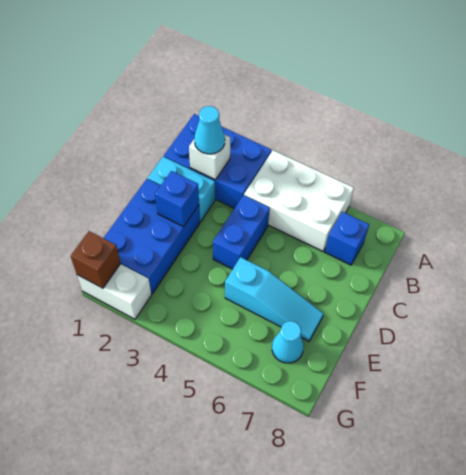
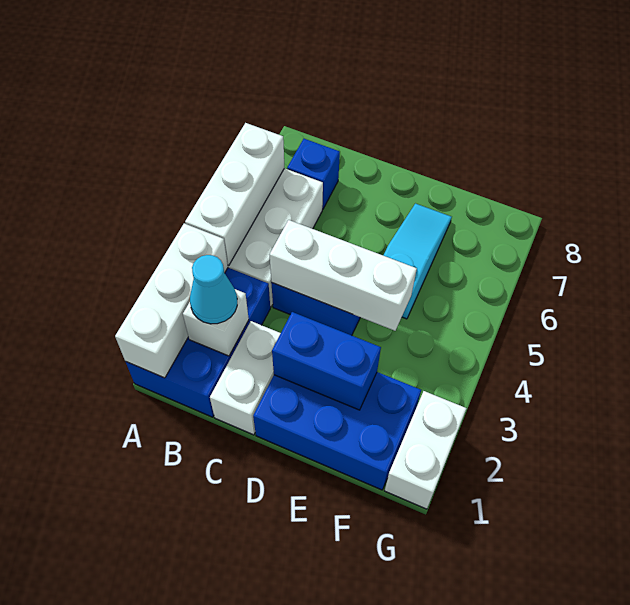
none -> white brick A1:A3 level 2
none -> white brick A4:A6 level 2
cyan brick C1:C2 level 1 -> white brick C1:C2 level 1
none -> white brick C4:E4 level 2
blue brick D2 level 2 -> blue brick D2:E2 level 2
cyan cone F7 level 1 -> none
brown brick G1 level 2 -> none

